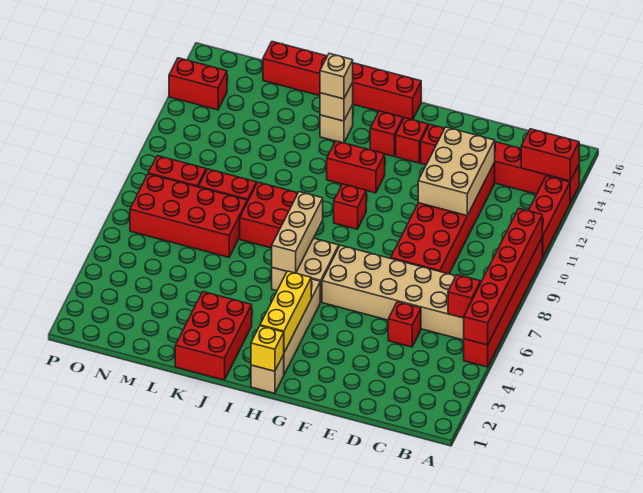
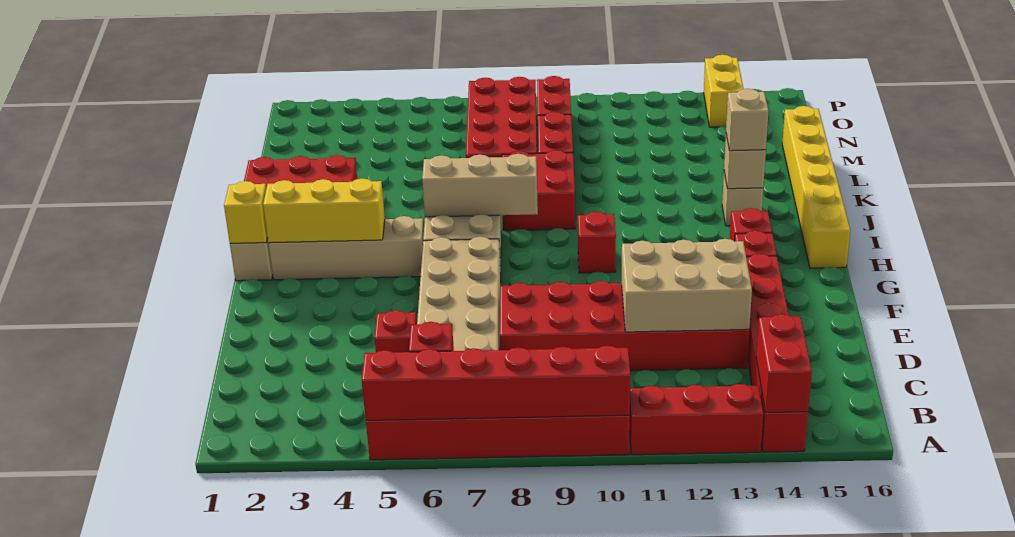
red brick H12:I12 level 1 -> none
red brick H16:M16 level 1 -> yellow brick H16:M16 level 1
red brick O14:P14 level 1 -> yellow brick O14:P14 level 1

